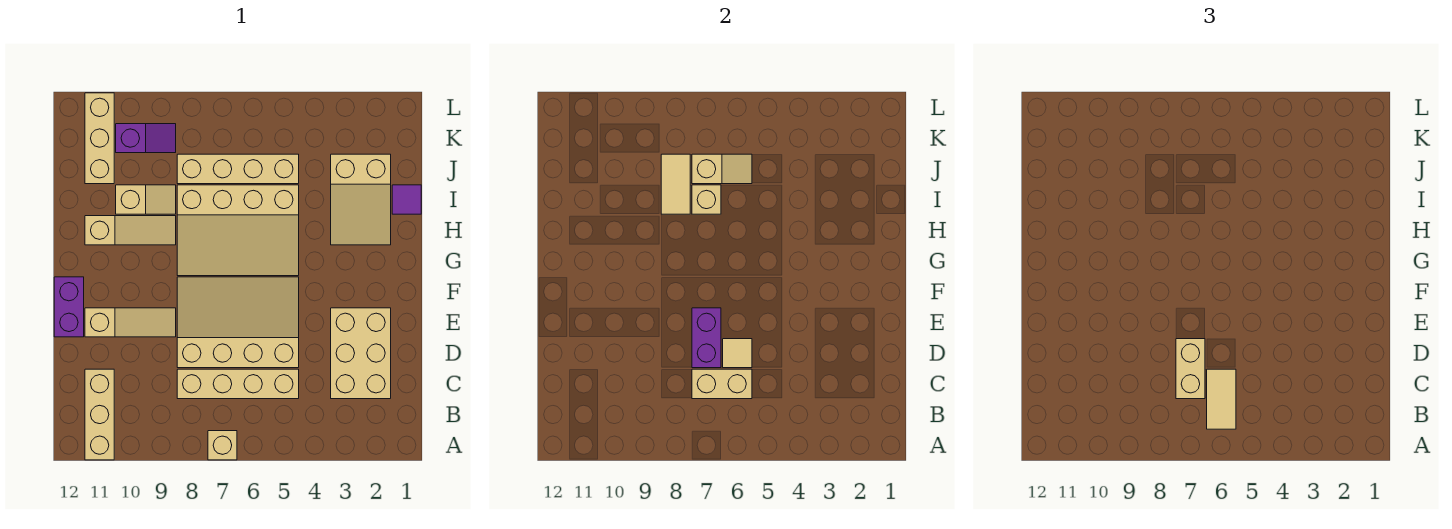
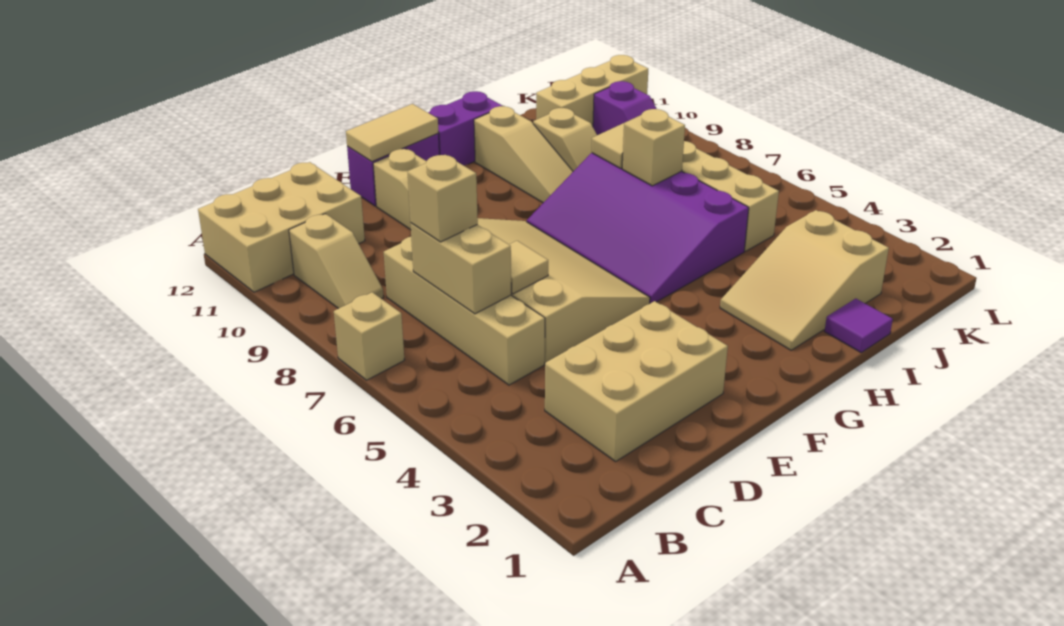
tan brick A11:C11 level 1 -> tan brick A11:C12 level 1
tan tile B6:C6 level 3 -> tan tile E12:F12 level 2
tan brick C7:D7 level 3 -> tan brick C7 level 3
purple brick D7:E7 level 2 -> purple brick G12:H12 level 1
tan slope G5:I8 level 1 top I -> purple slope G5:I8 level 1 top I
tan slope J6:J7 level 2 top 7 -> tan slope B9:B10 level 1 top 10

